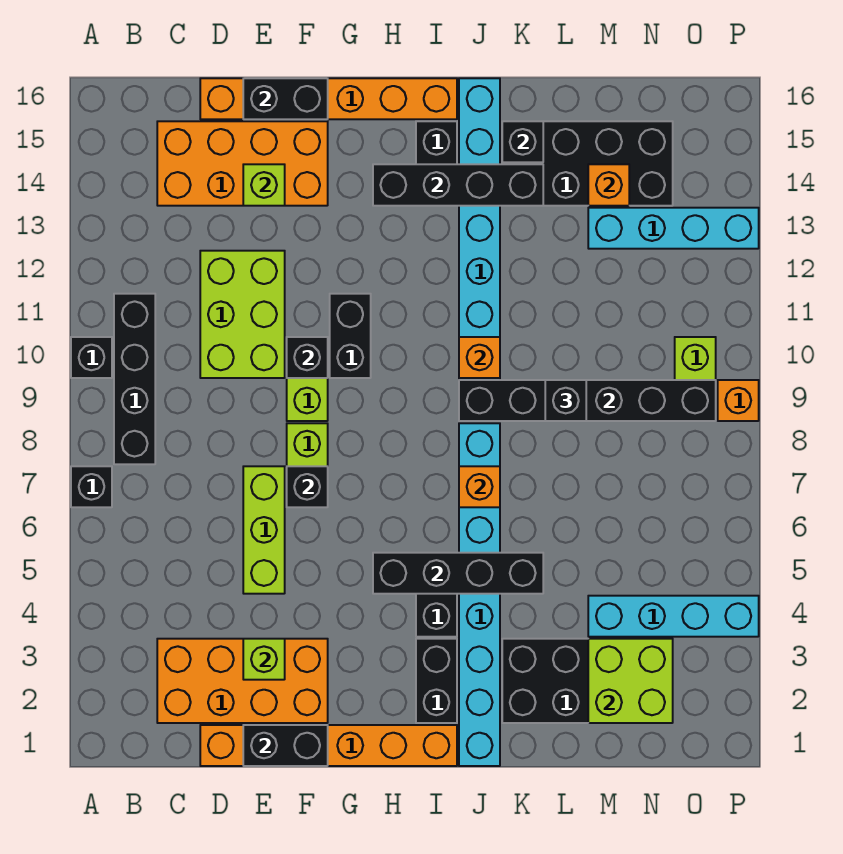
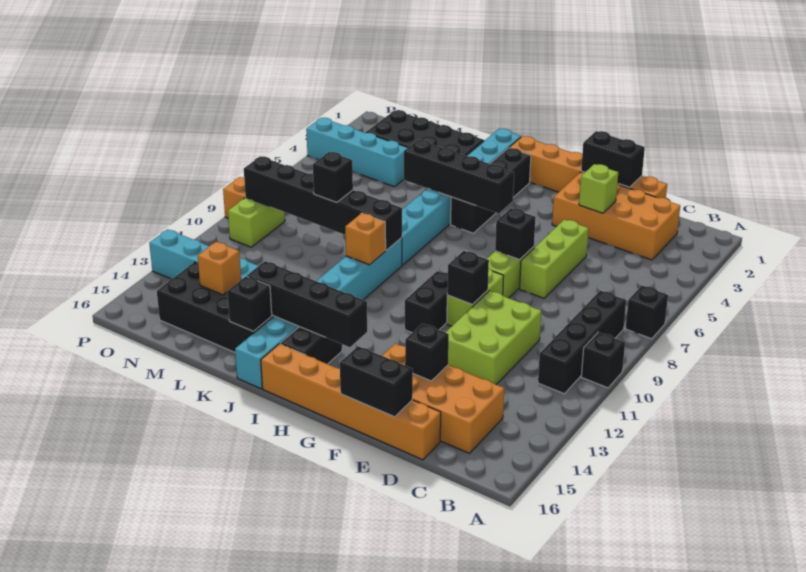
lime brick E14 level 2 -> black brick E14 level 2
orange brick J7 level 2 -> none
lime brick M2:N3 level 2 -> none

